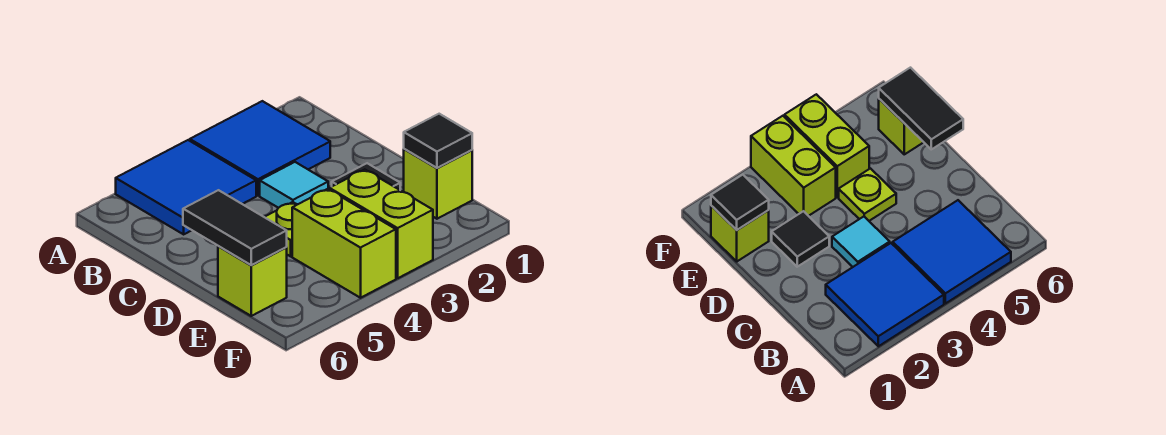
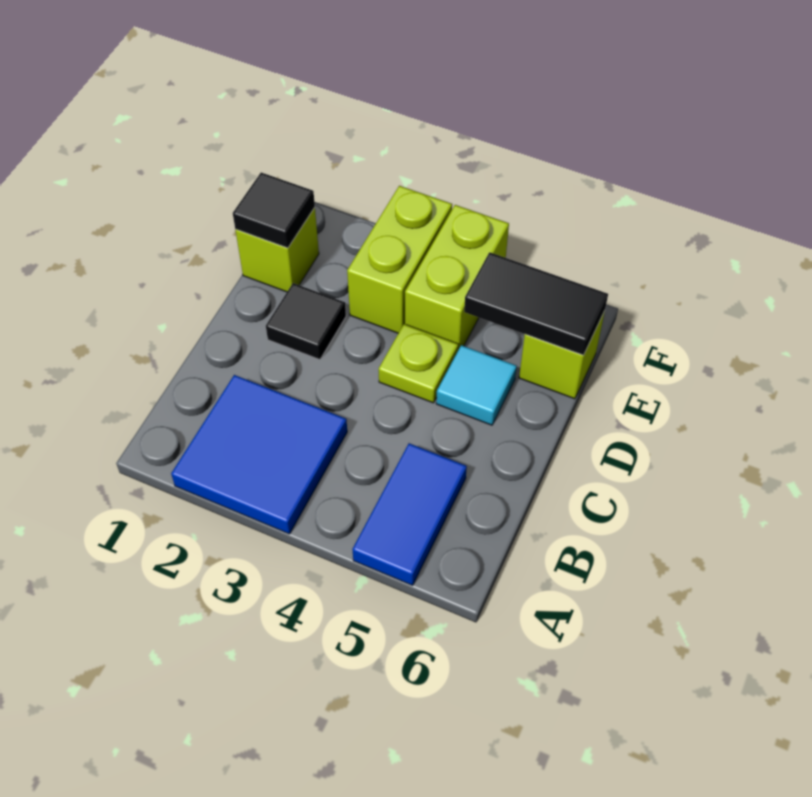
blue tile A4:B5 level 1 -> blue tile A5:B5 level 1
cyan tile C3 level 1 -> cyan tile D5 level 1
black tile D6:E6 level 2 -> black tile E5:E6 level 2

